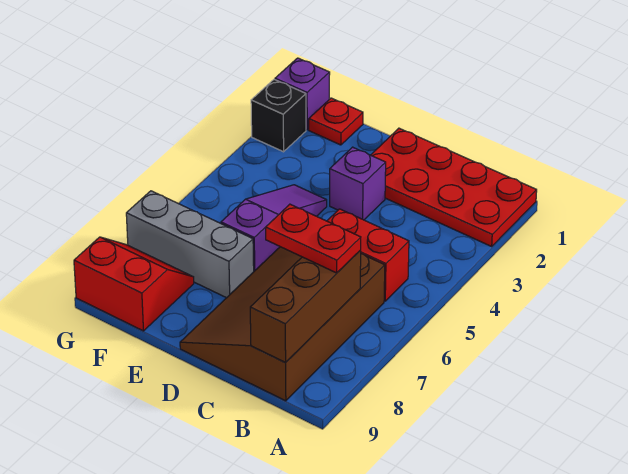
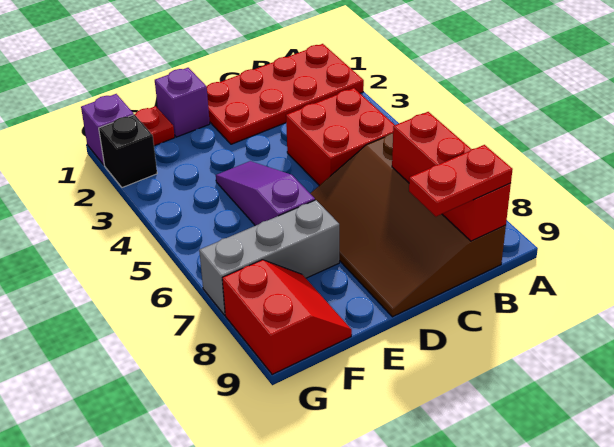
red brick B5:C5 level 1 -> red brick B4:C5 level 1
brown brick B7:B9 level 2 -> red brick B7:B9 level 2
red plate B7:C7 level 3 -> red plate B9:C9 level 3
purple brick D3 level 1 -> purple brick E1 level 1
red slope F8:G9 level 1 top 9 -> red slope F8:G9 level 1 top G

